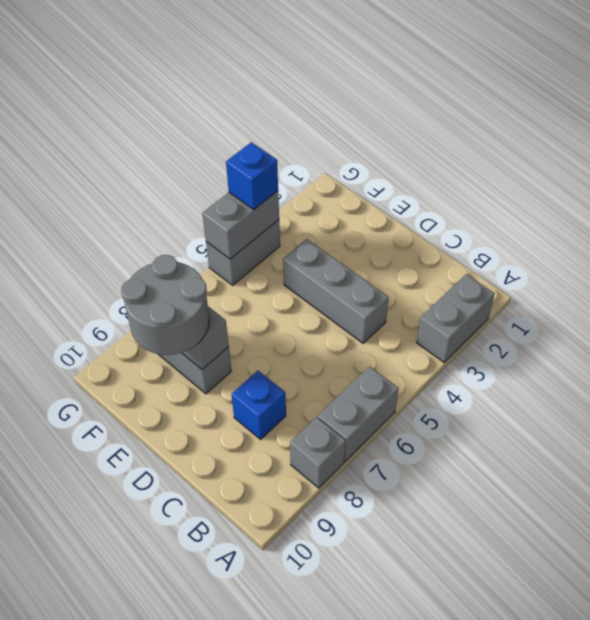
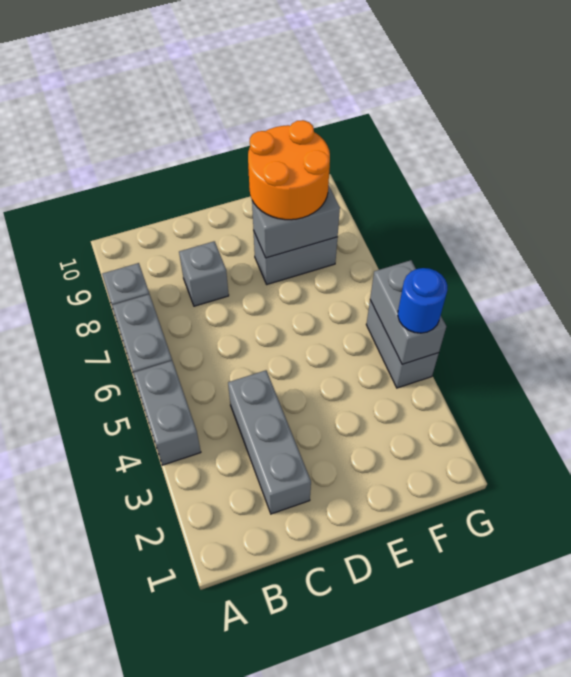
grey brick A2:A3 level 1 -> grey brick A4:A5 level 1
grey brick C4:E4 level 1 -> grey brick C2:C4 level 1
blue brick C8 level 1 -> grey brick C8 level 1
grey round brick E8:F9 level 3 -> orange round brick E8:F9 level 3
blue brick G4 level 3 -> blue round brick G4 level 3

